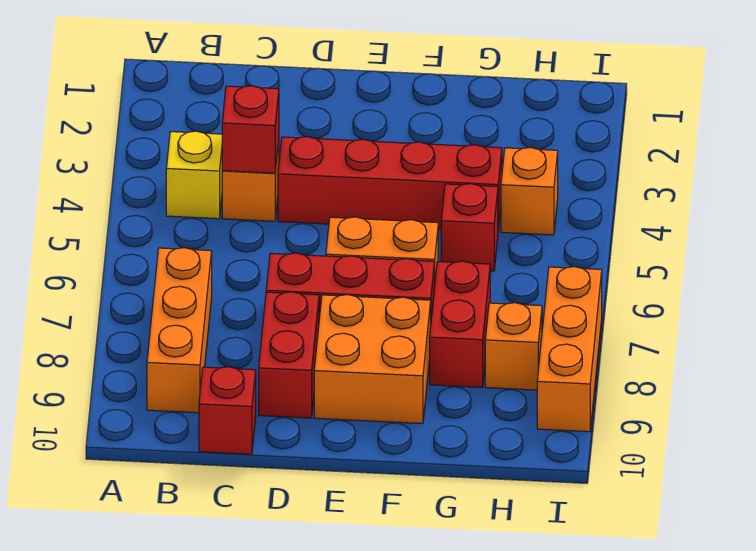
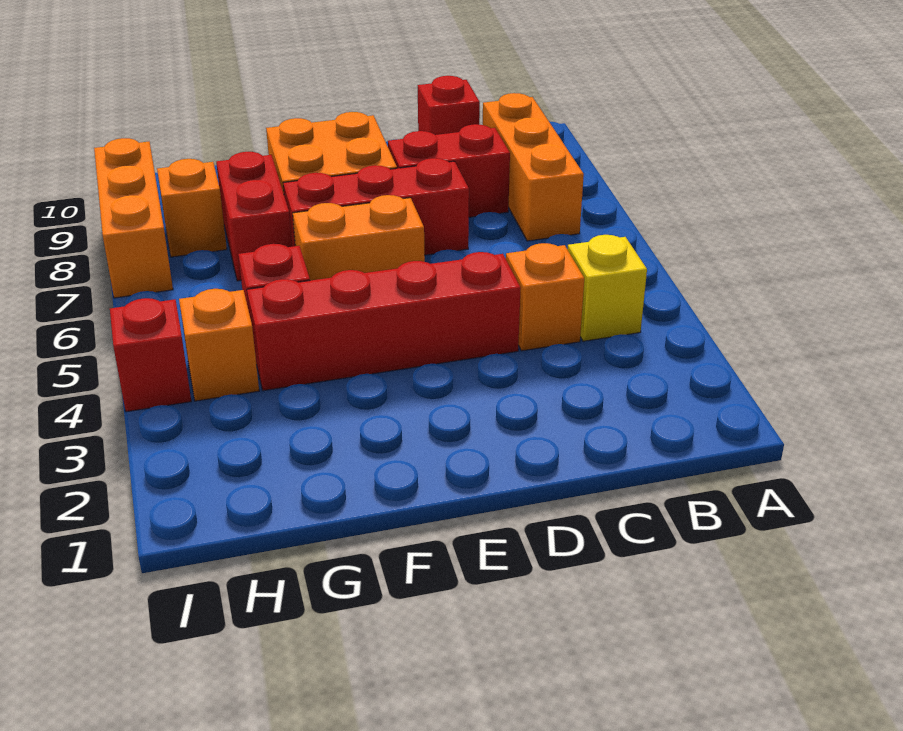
red brick C4 level 2 -> red brick I4 level 1
red brick D8:D9 level 1 -> red brick C8:D8 level 1

